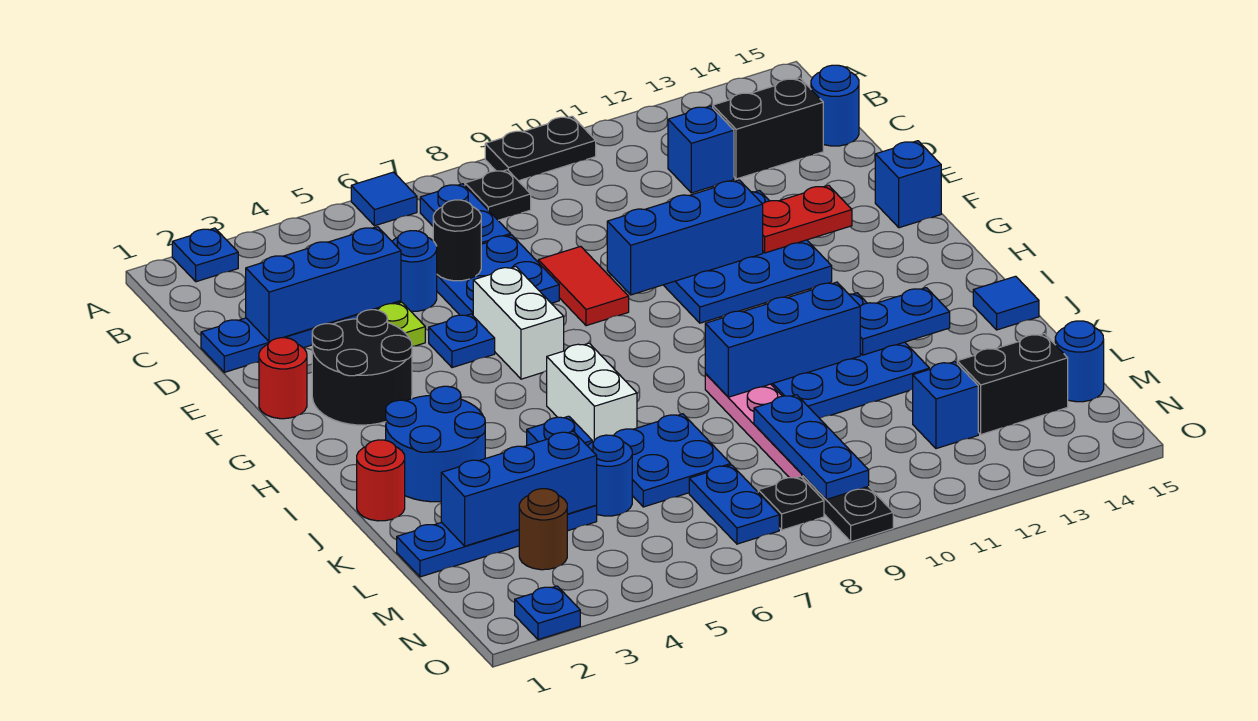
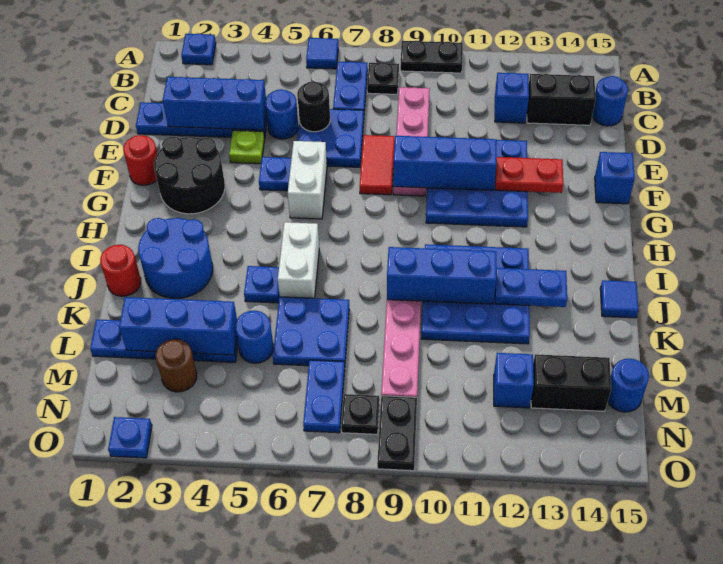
none -> pink plate C9:F9 level 1
blue plate L9:N9 level 2 -> none

